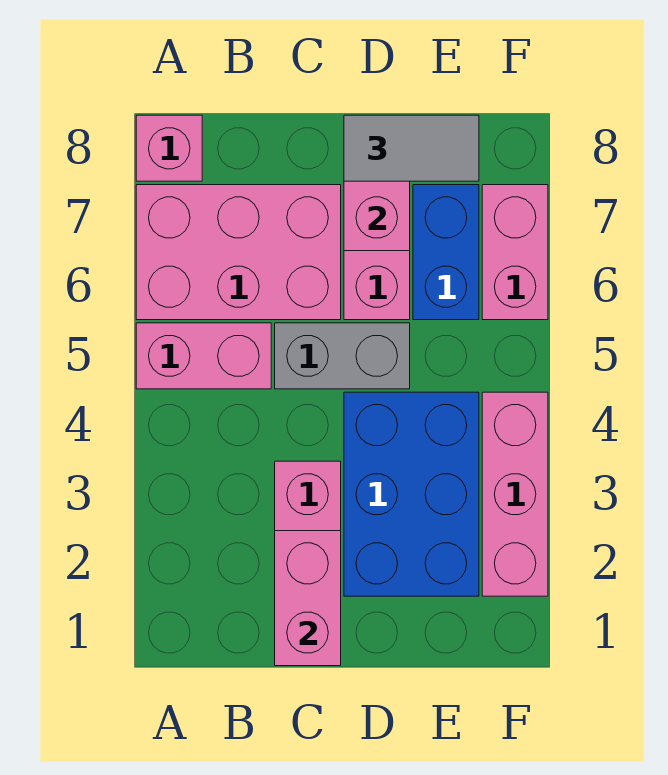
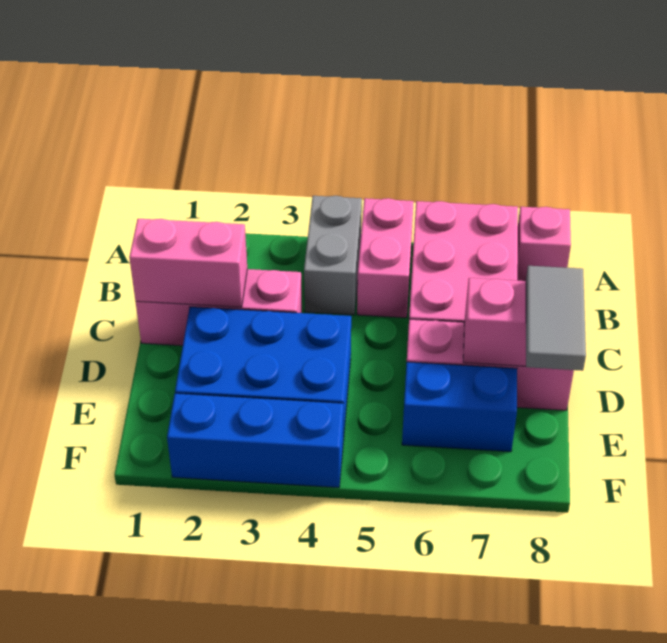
grey brick C5:D5 level 1 -> grey brick A4:B4 level 1
pink brick F2:F4 level 1 -> blue brick F2:F4 level 1
pink brick F6:F7 level 1 -> none

